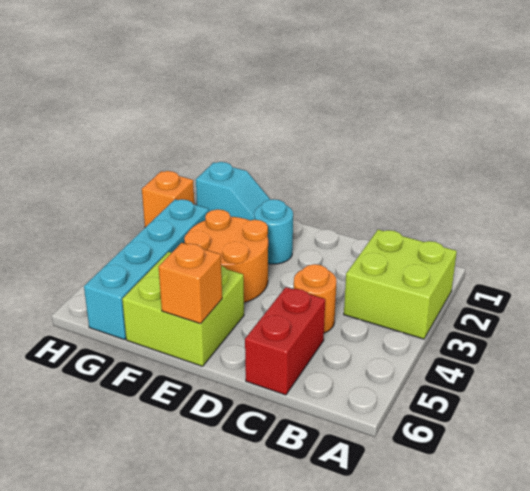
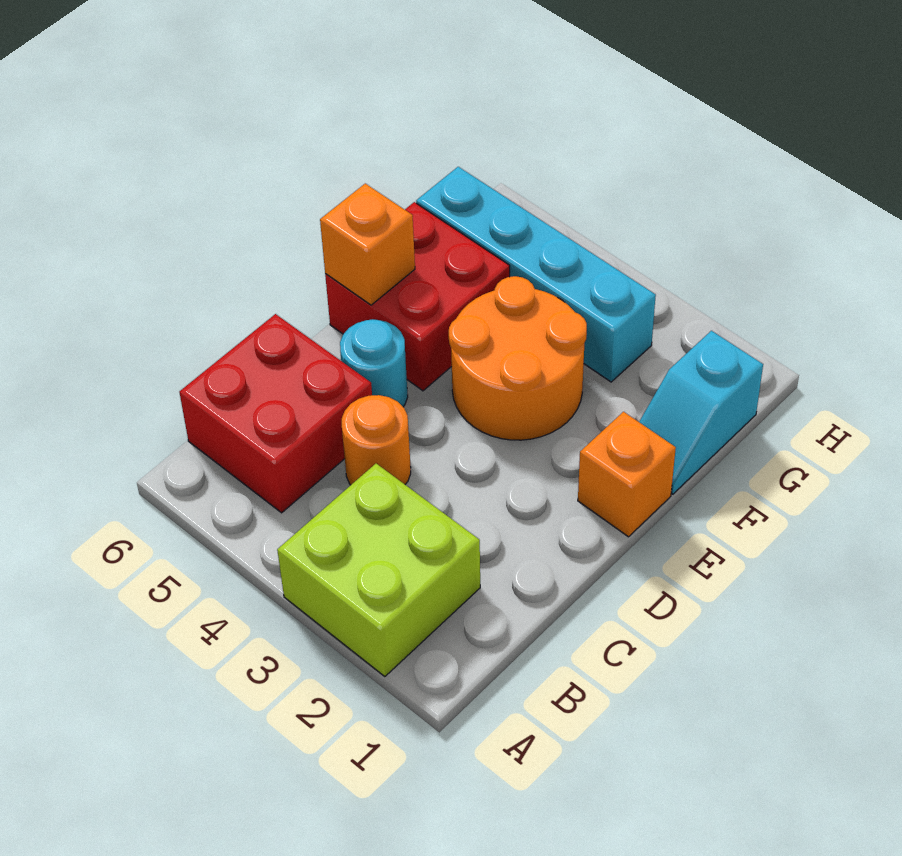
red brick C5:C6 level 1 -> red brick B5:C6 level 1
cyan round brick E2 level 1 -> cyan round brick D5 level 1
lime brick E5:F6 level 1 -> red brick E5:F6 level 1
orange brick H2 level 1 -> orange brick E1 level 1

